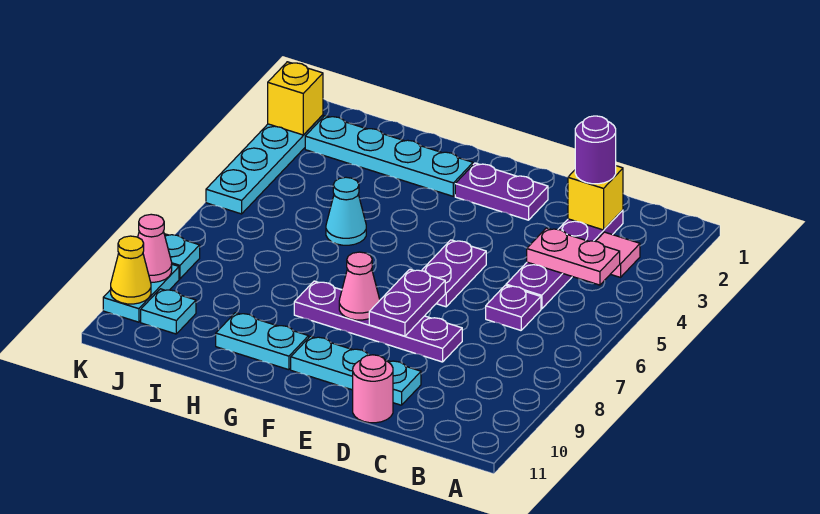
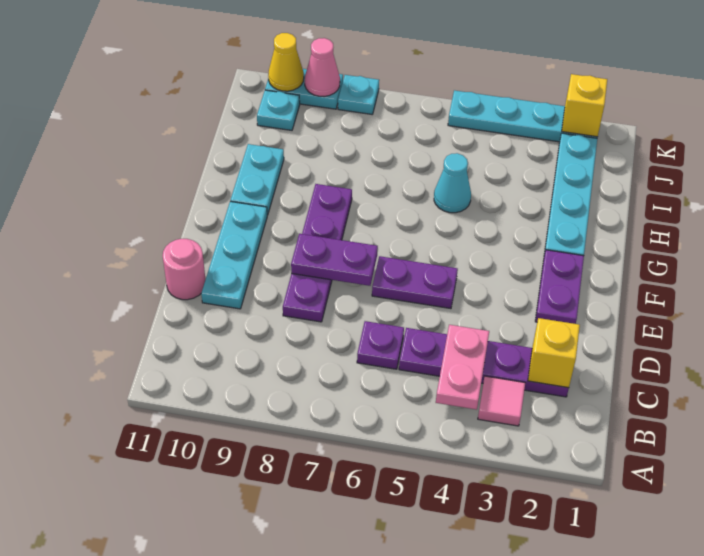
purple round brick C2 level 3 -> none
pink cone F8 level 2 -> none

